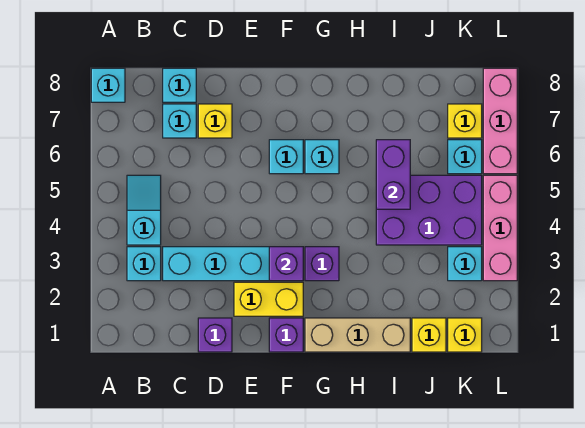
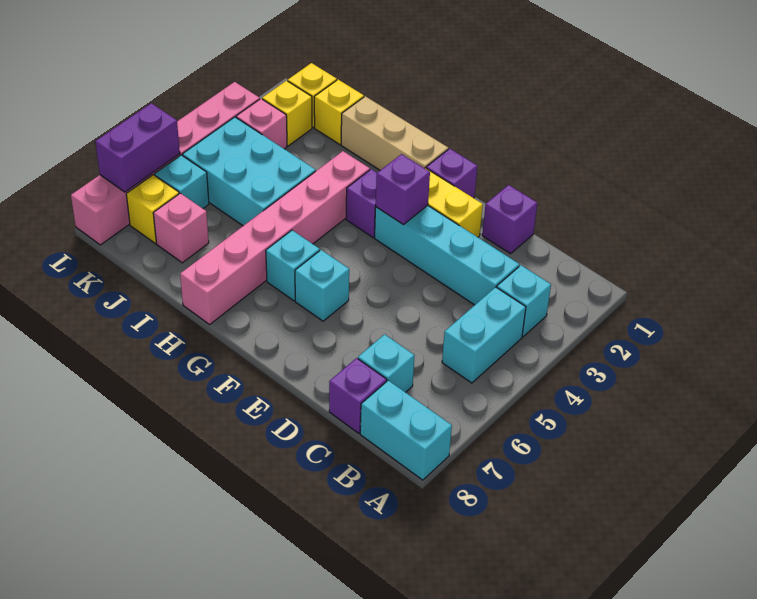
cyan brick A8 level 1 -> cyan brick A8:B8 level 1
cyan slope B4:B5 level 1 top 4 -> cyan brick B4:B5 level 1
cyan brick C8 level 1 -> purple brick C8 level 1
yellow brick D7 level 1 -> yellow brick K2 level 1
none -> pink brick H3:H8 level 1
purple brick I4:K5 level 1 -> cyan brick I4:K5 level 1
purple brick I5:I6 level 2 -> purple brick L6:L7 level 2
none -> pink brick J7 level 1
cyan brick K3 level 1 -> pink brick K3 level 1

